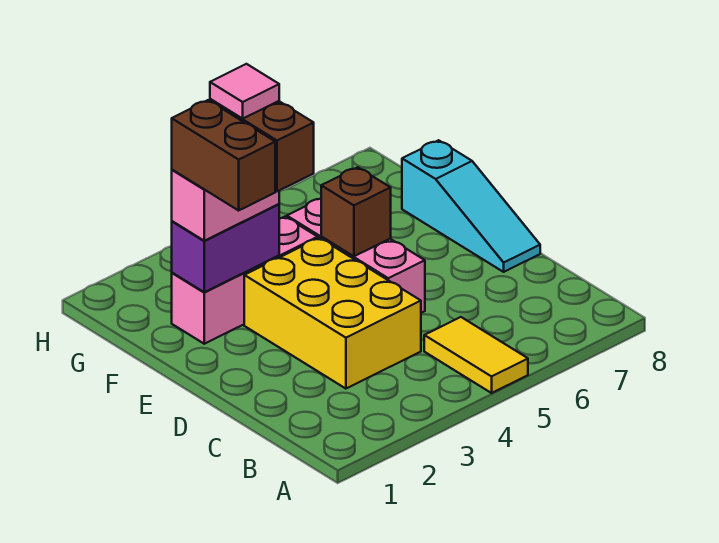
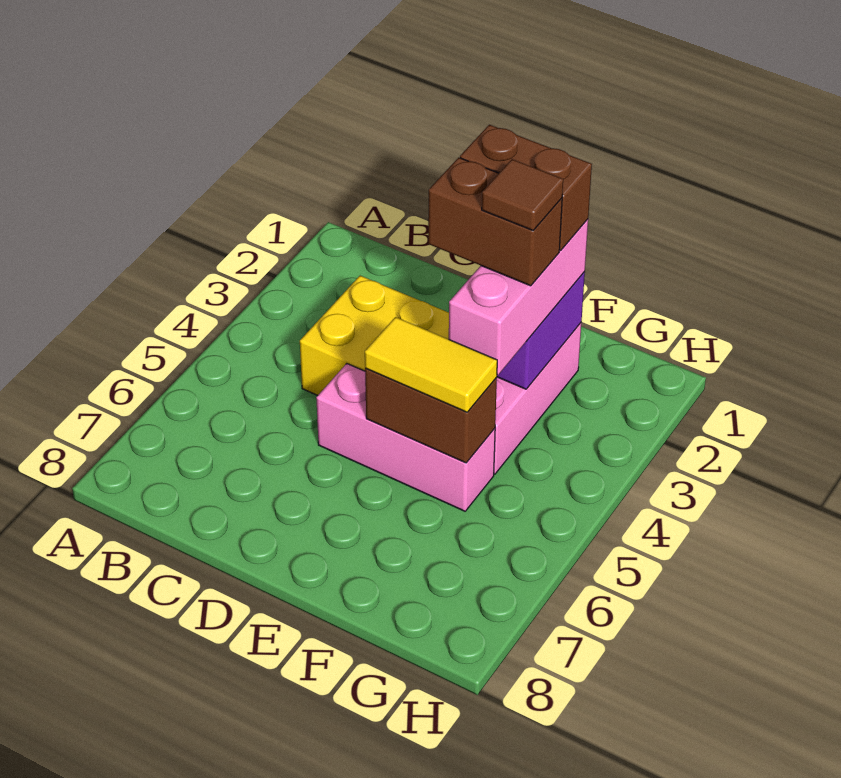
yellow tile A5:B5 level 1 -> yellow tile E5:F5 level 3
cyan slope D8:F8 level 1 top F -> none
brown brick E5 level 2 -> brown brick E5:F5 level 2
pink brick F2:F3 level 3 -> pink brick F2:F4 level 3
pink tile F3 level 5 -> brown tile F3 level 5

